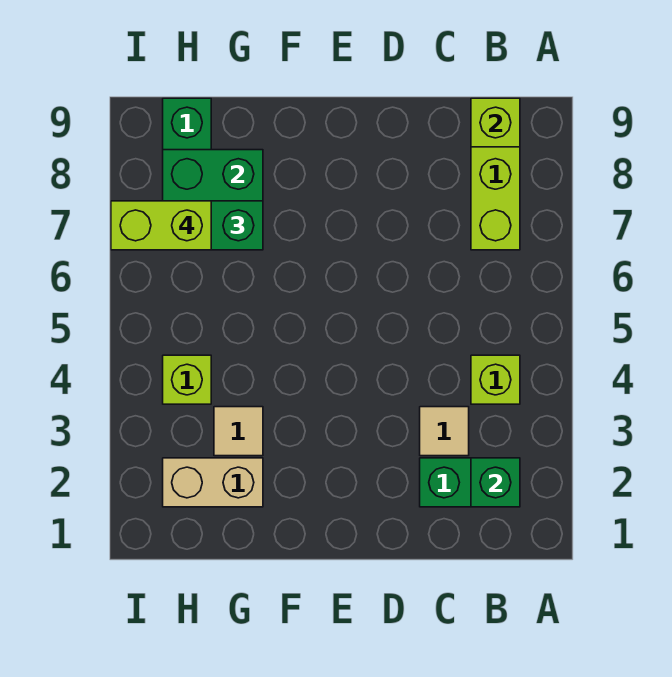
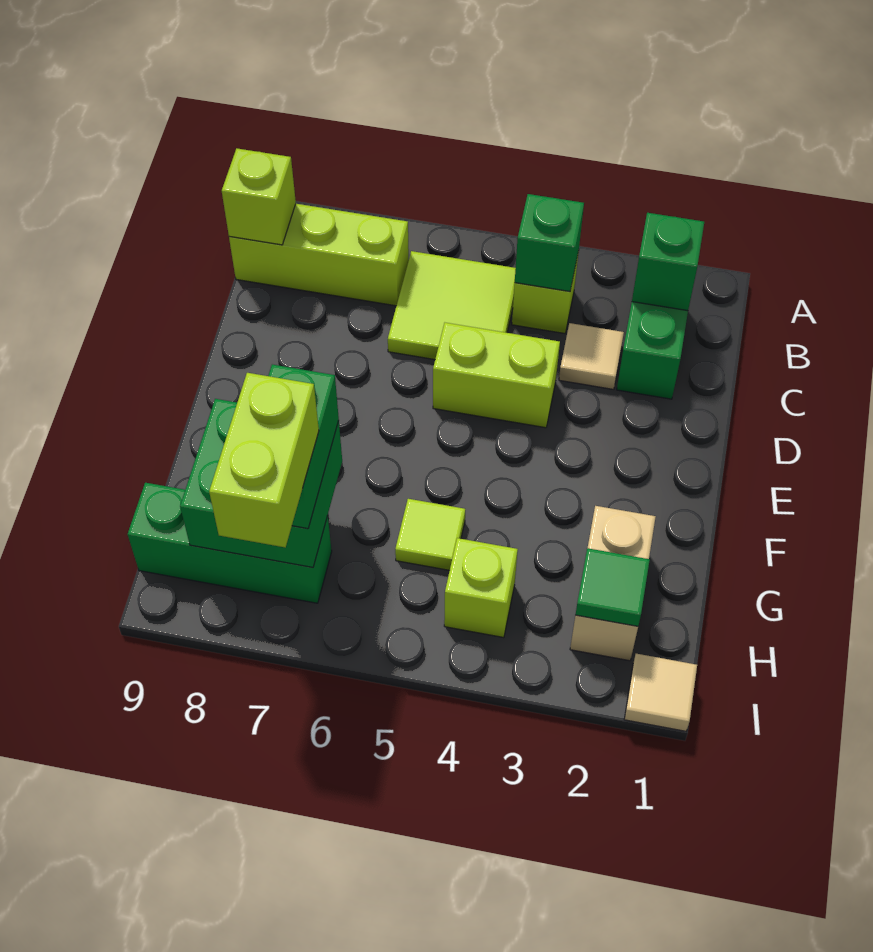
none -> green brick B4 level 2
none -> lime tile B5:C6 level 1
none -> lime brick D4:D5 level 1
tan tile G3 level 1 -> tan tile I1 level 1
none -> lime tile G5 level 1
none -> green tile H2 level 2

